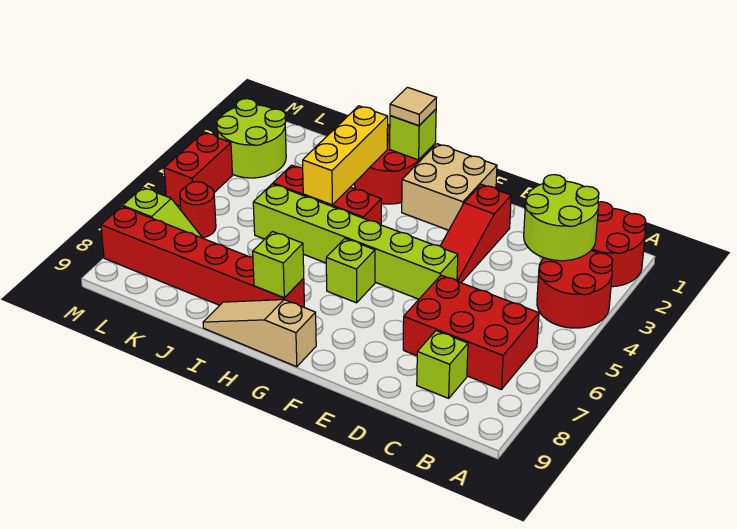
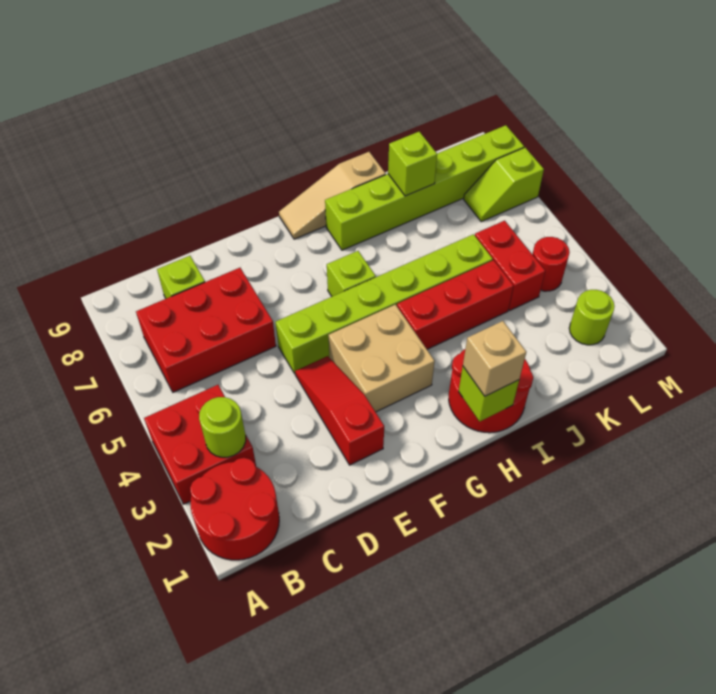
red round brick A3:B4 level 1 -> red brick A3:B4 level 1
lime round brick B2:C3 level 2 -> lime round brick B3 level 2
tan brick F1:G2 level 1 -> tan brick F3:G4 level 1
tan slope G9:I9 level 1 top G -> tan slope G9:I9 level 1 top I
tan tile H1 level 3 -> tan brick H1 level 3
red brick H8:M8 level 1 -> lime brick H8:M8 level 1
lime brick H8 level 2 -> lime brick J8 level 2
yellow brick I2:I4 level 2 -> none
lime round brick L2:M3 level 1 -> lime round brick L2 level 1
red round brick L6 level 1 -> red round brick L4 level 1
red brick M4:M5 level 1 -> red brick K4:K5 level 1

